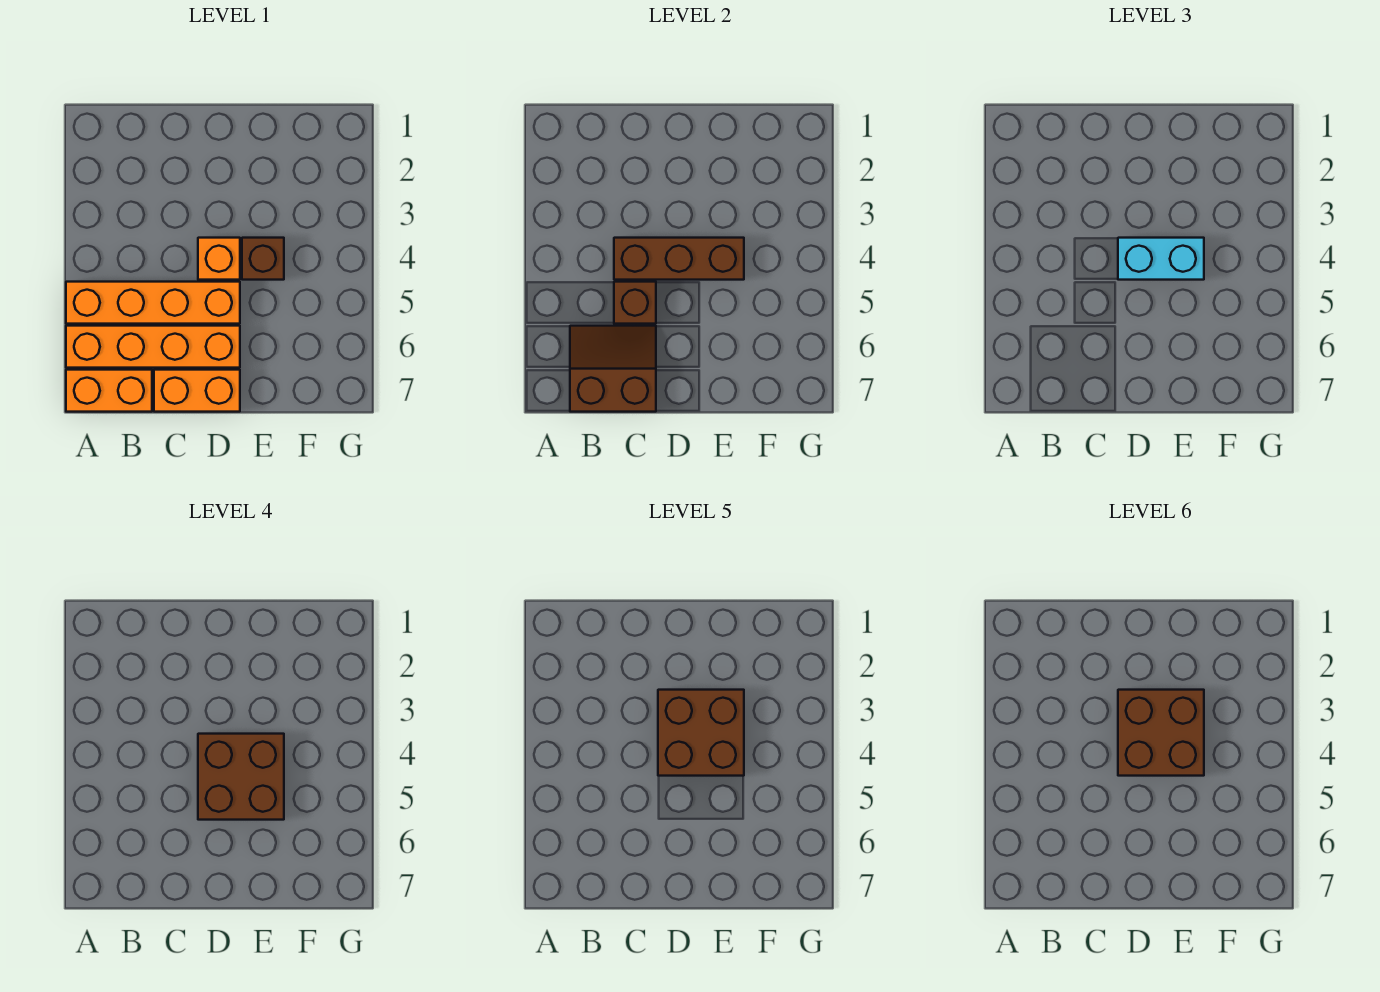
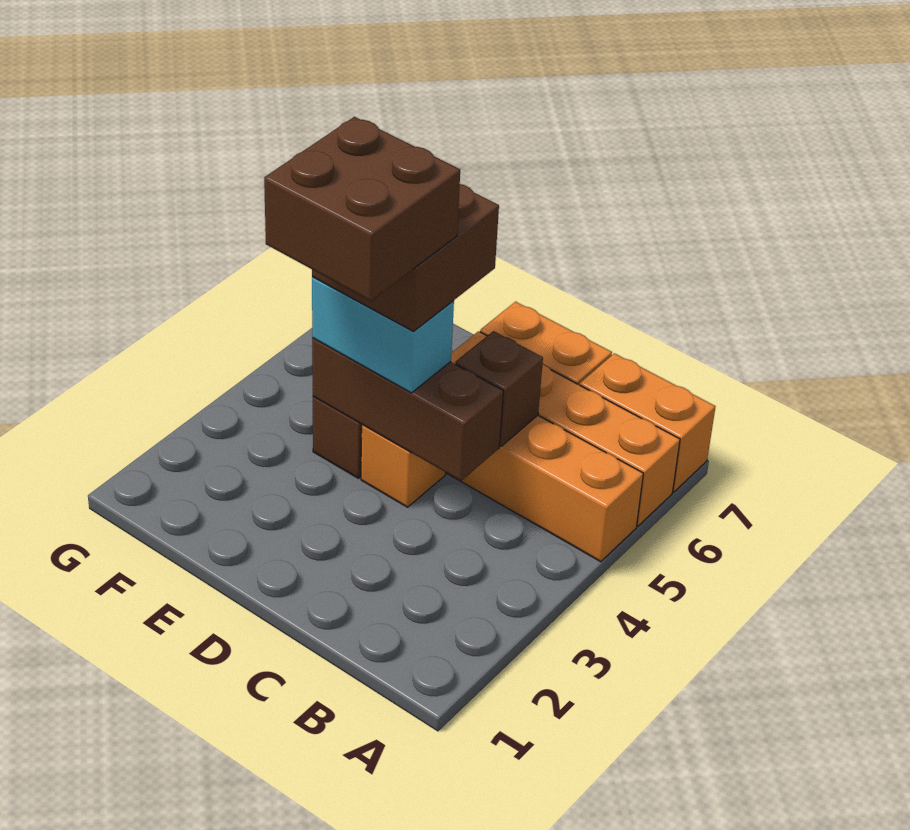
brown slope B6:C7 level 2 top 7 -> none
brown brick D3:E4 level 6 -> none

